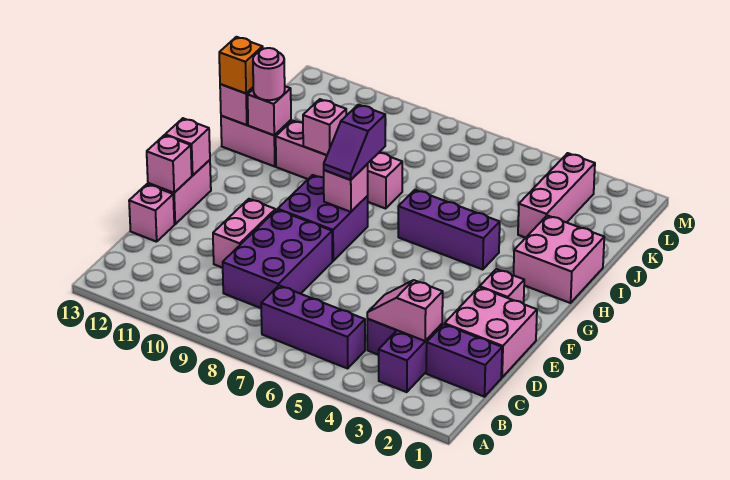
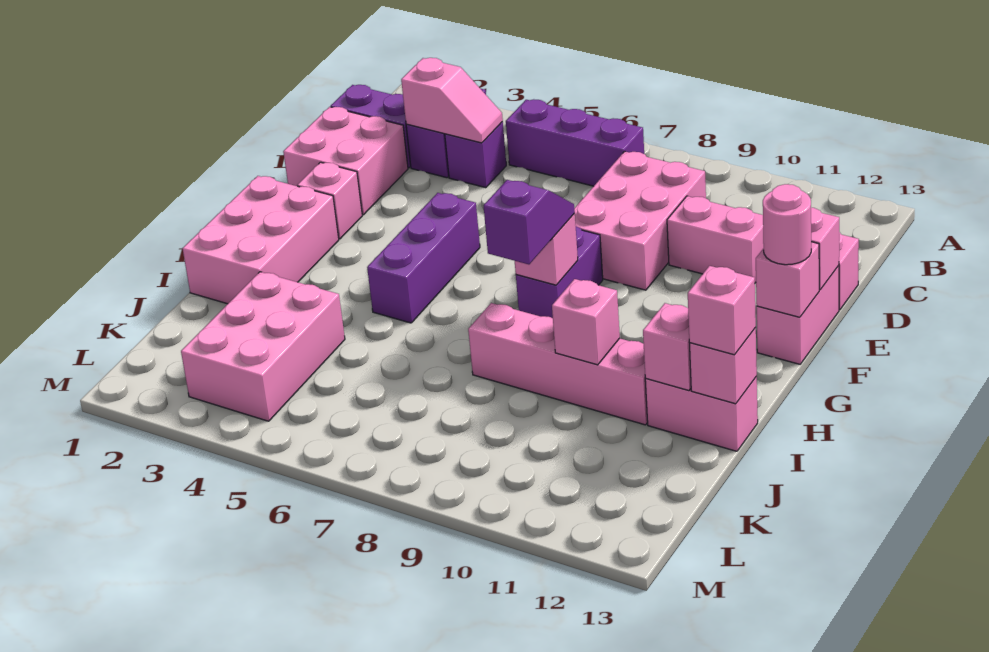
purple brick C8:E9 level 1 -> pink brick C8:E9 level 1
pink brick D10:E10 level 1 -> pink brick D10:D11 level 1
purple brick F8:G9 level 1 -> purple brick F8:G8 level 1
pink brick H1:I2 level 1 -> pink brick G1:I2 level 1
purple brick H4:H6 level 1 -> purple brick F5:H5 level 1
pink round brick I12 level 3 -> pink round brick F13 level 3
orange brick I13 level 3 -> pink brick I13 level 3
pink brick J3:L3 level 1 -> pink brick J3:L4 level 1

